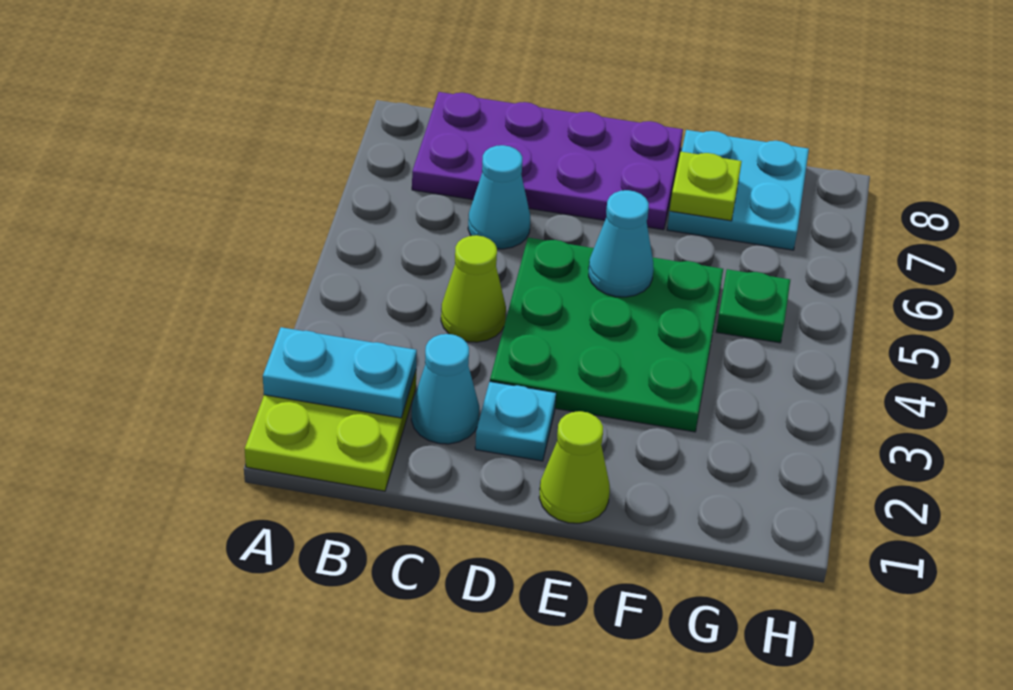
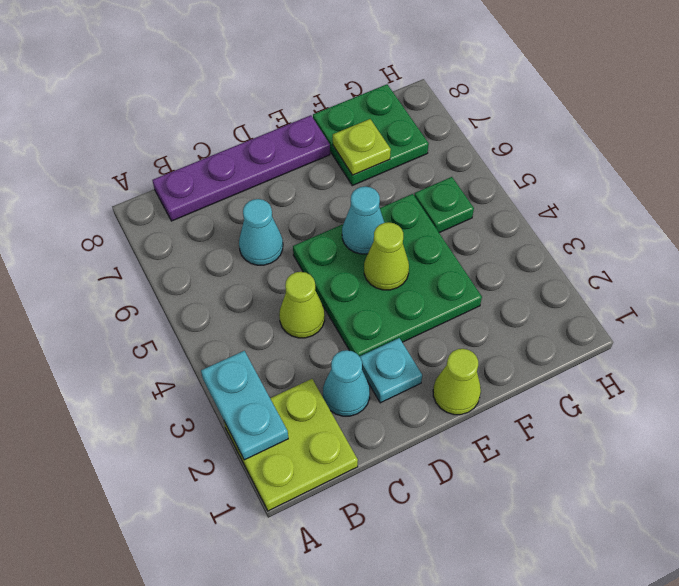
cyan plate A2:B2 level 2 -> cyan plate A2:A3 level 2
purple plate B7:E8 level 1 -> purple plate B8:E8 level 1
none -> lime cone E4 level 2
cyan plate F7:G8 level 1 -> green plate F7:G8 level 1

